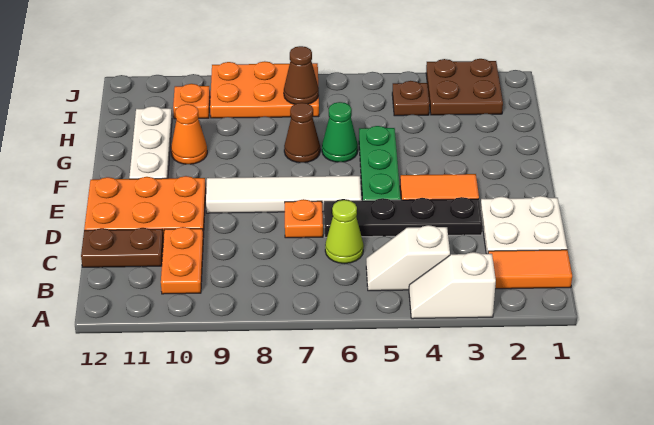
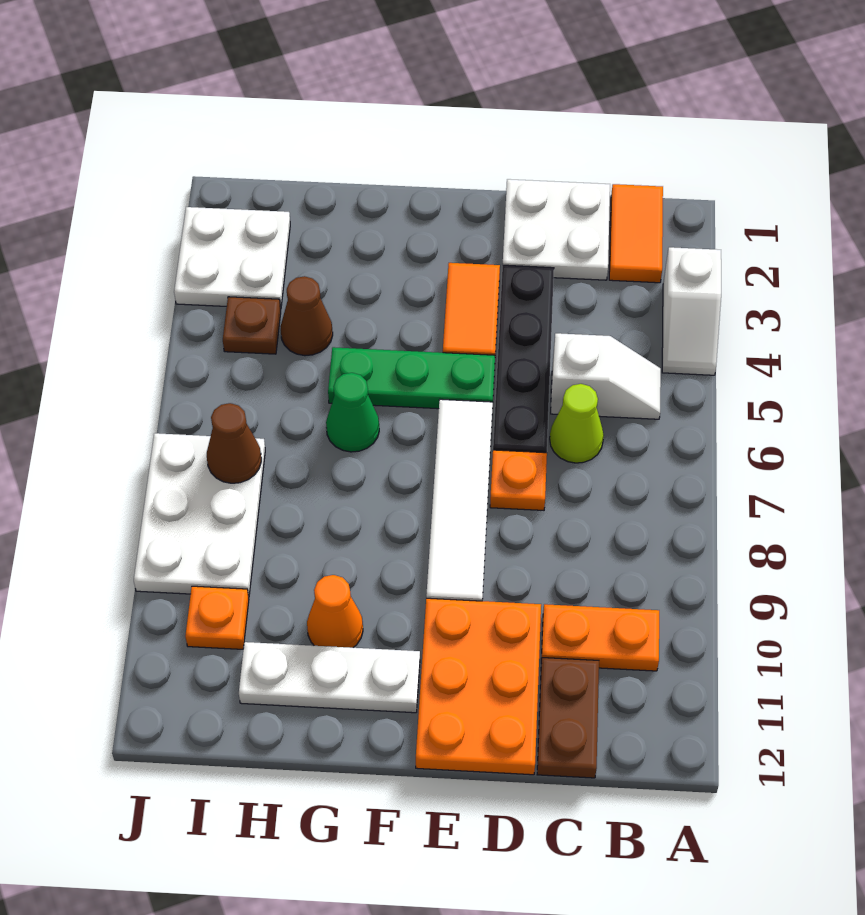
white slope B4:B5 level 1 top 4 -> white slope B5:C5 level 1 top C
brown cone G7 level 1 -> brown cone H4 level 1
brown plate I2:J3 level 1 -> white plate I2:J3 level 1
orange plate I7:J9 level 1 -> white plate I7:J9 level 1

